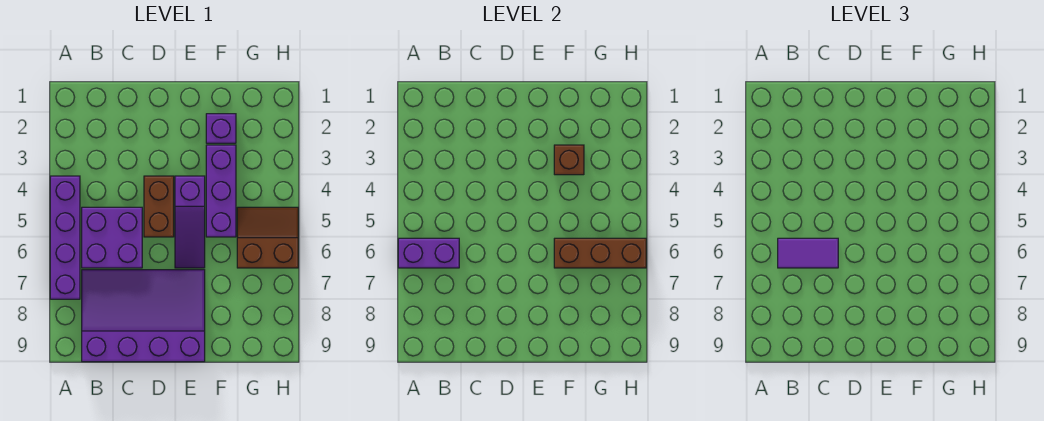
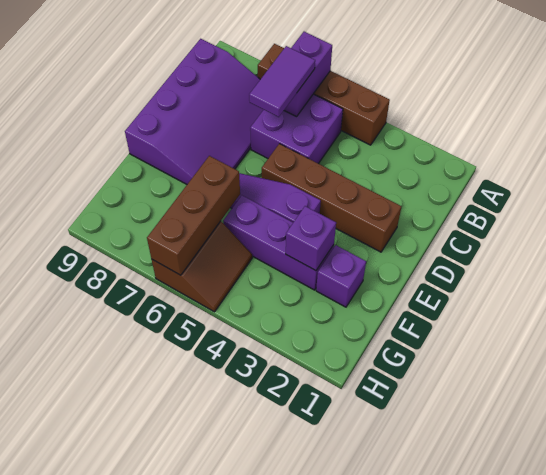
purple brick A4:A7 level 1 -> brown brick A4:A7 level 1
brown brick D4:D5 level 1 -> brown brick D2:D5 level 1
brown brick F3 level 2 -> purple brick F3 level 2

